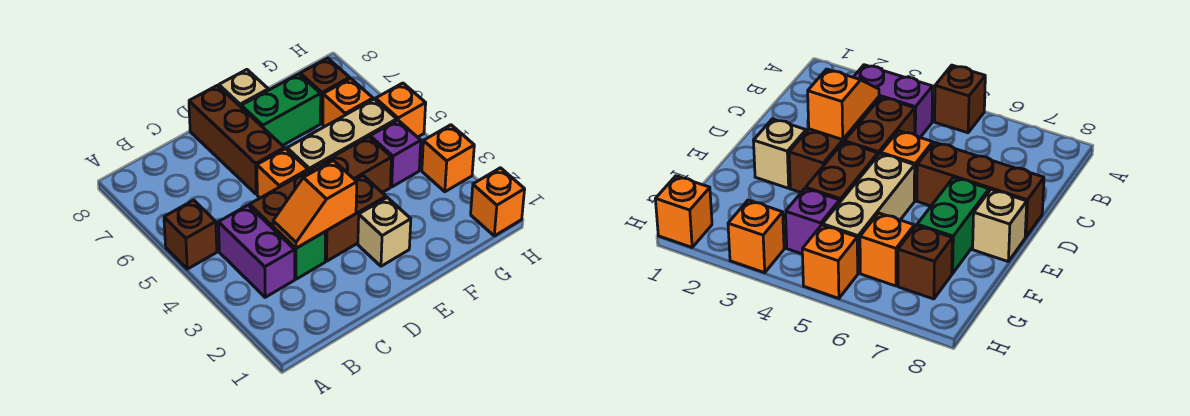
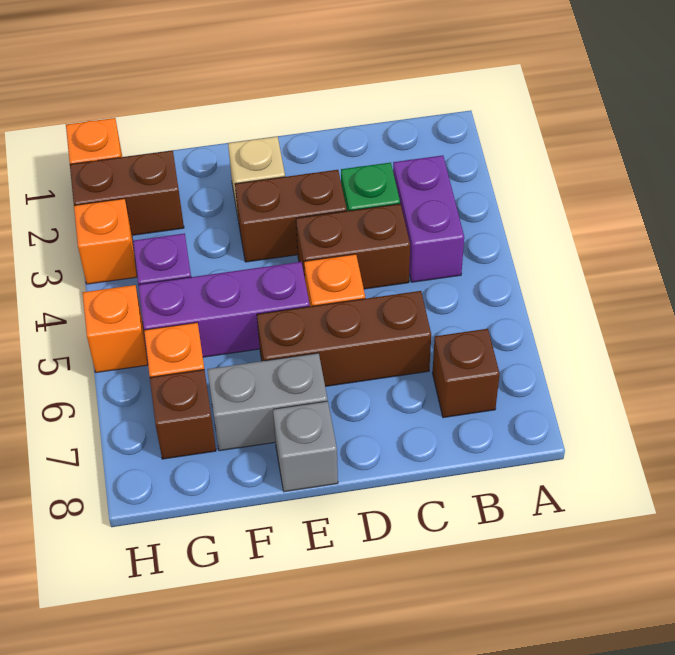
brown brick A5 level 1 -> brown brick B7 level 1
orange slope C3:D3 level 2 top D -> none
brown brick D6:D8 level 1 -> brown brick C6:E6 level 1
brown brick E4:F4 level 1 -> brown brick G2:H2 level 1
tan brick E5:G5 level 1 -> purple brick E5:G5 level 1
green brick E7:F7 level 1 -> grey brick E7:F7 level 1
tan brick E8 level 1 -> grey brick E8 level 1

